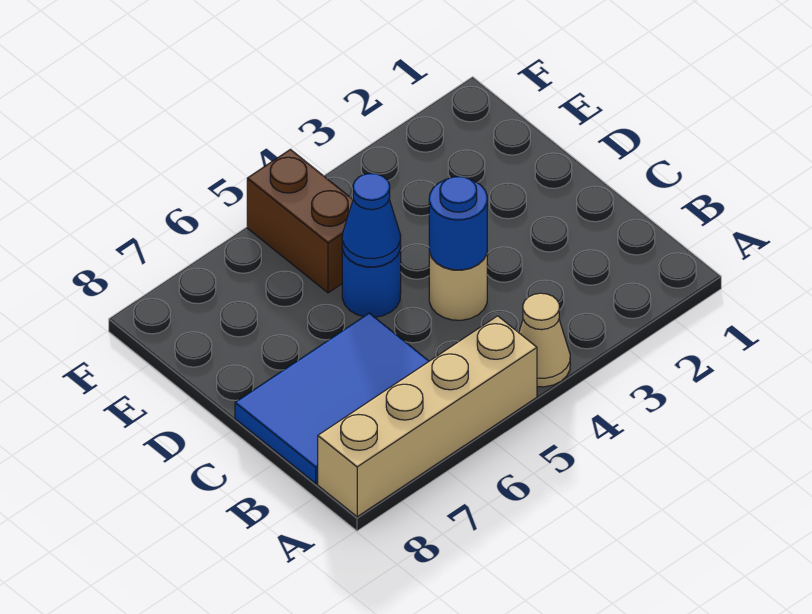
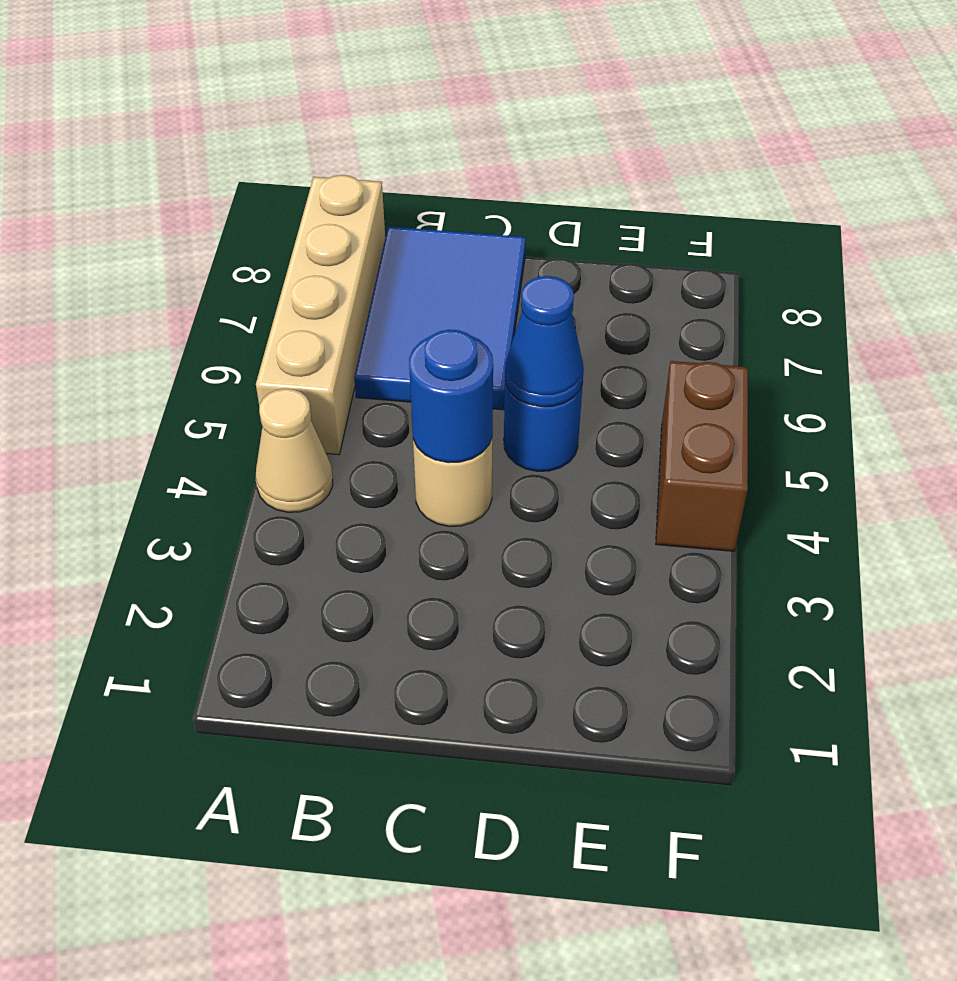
brown brick E5:F5 level 1 -> brown brick F4:F5 level 1

